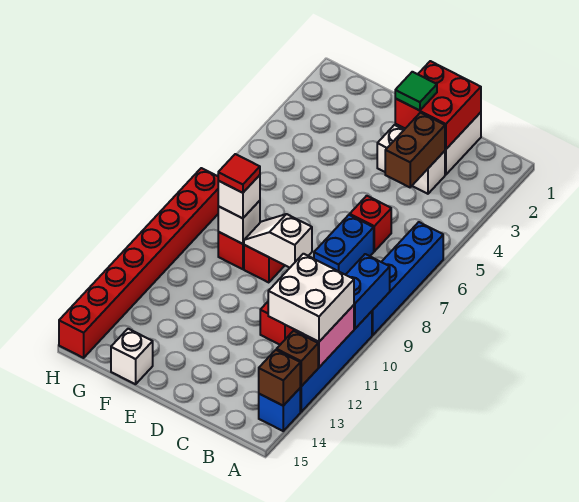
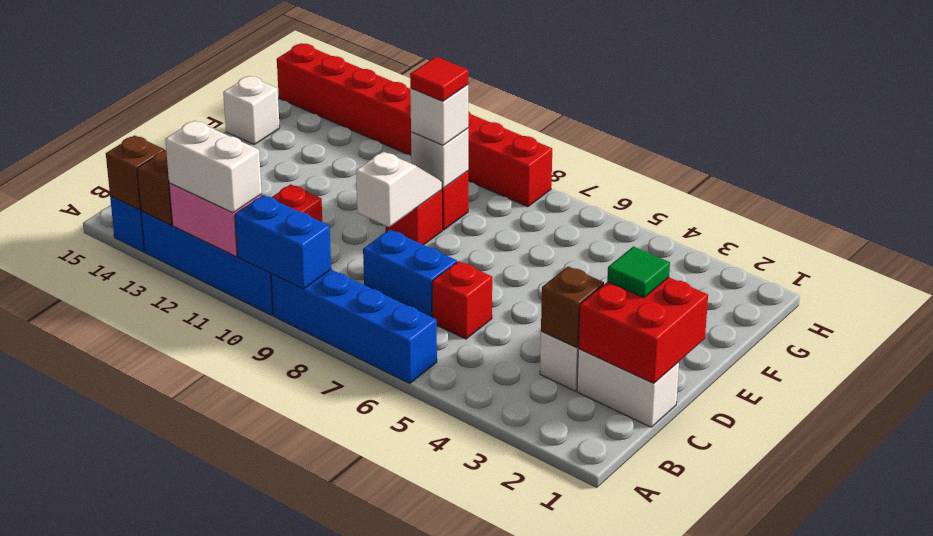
white brick A11:B12 level 3 -> white brick A11:A12 level 3
brown brick C3:C4 level 2 -> brown brick C3 level 2

